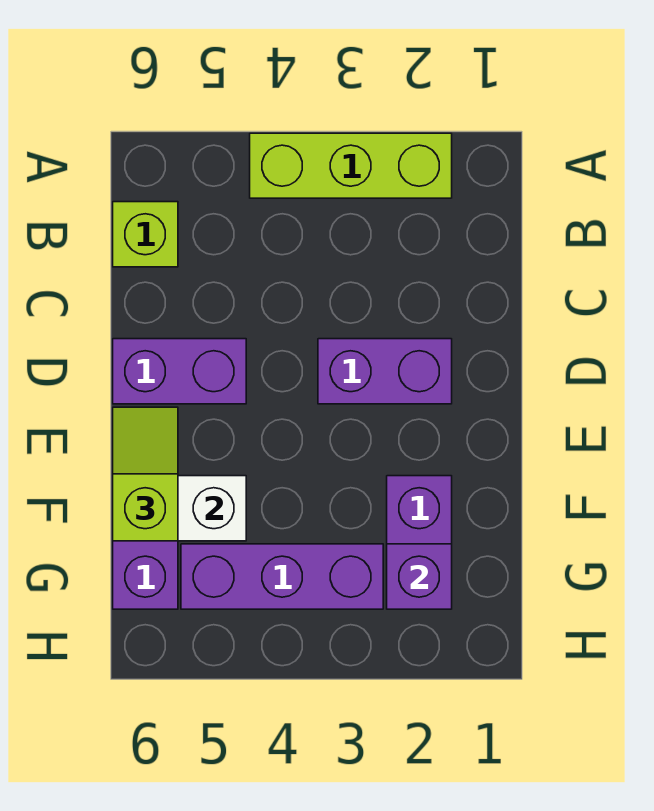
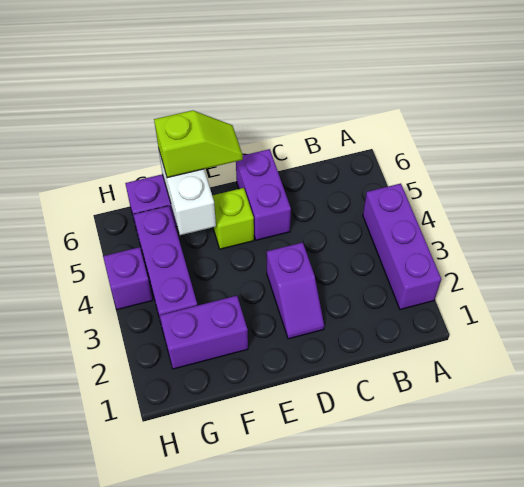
lime brick A2:A4 level 1 -> purple brick A2:A4 level 1
lime brick B6 level 1 -> lime brick E5 level 1
purple brick D2:D3 level 1 -> purple slope D2:D3 level 1 top 3
purple brick G2 level 2 -> purple brick H4 level 1

